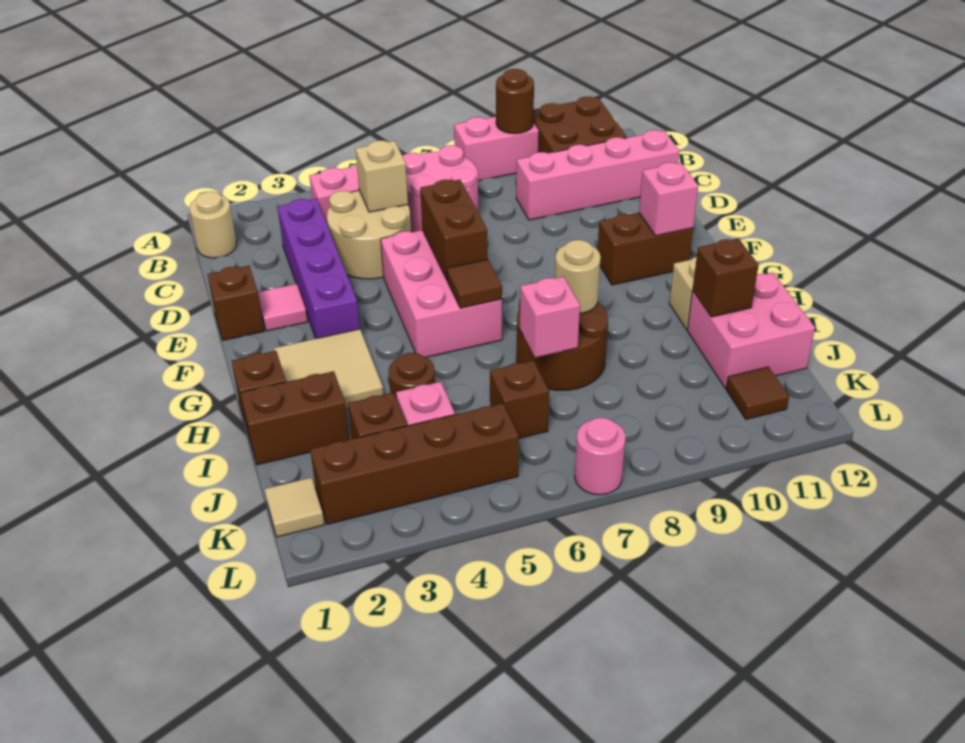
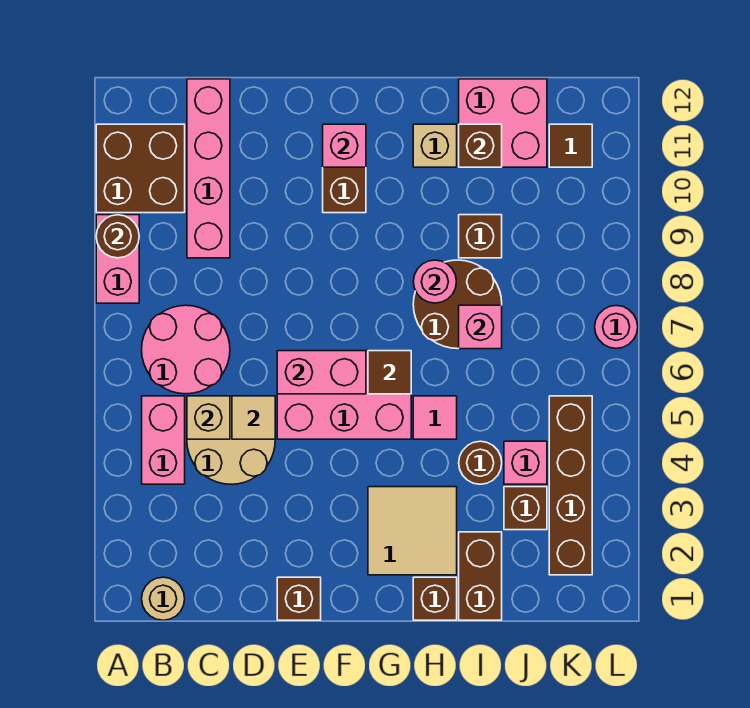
purple brick C3:F3 level 1 -> none
pink tile E2 level 1 -> pink tile H5 level 1
brown brick E6:F6 level 2 -> pink brick E6:F6 level 2
tan round brick H8 level 2 -> pink round brick H8 level 2
brown brick J6 level 1 -> brown brick I9 level 1
tan tile K1 level 1 -> tan tile D5 level 2

